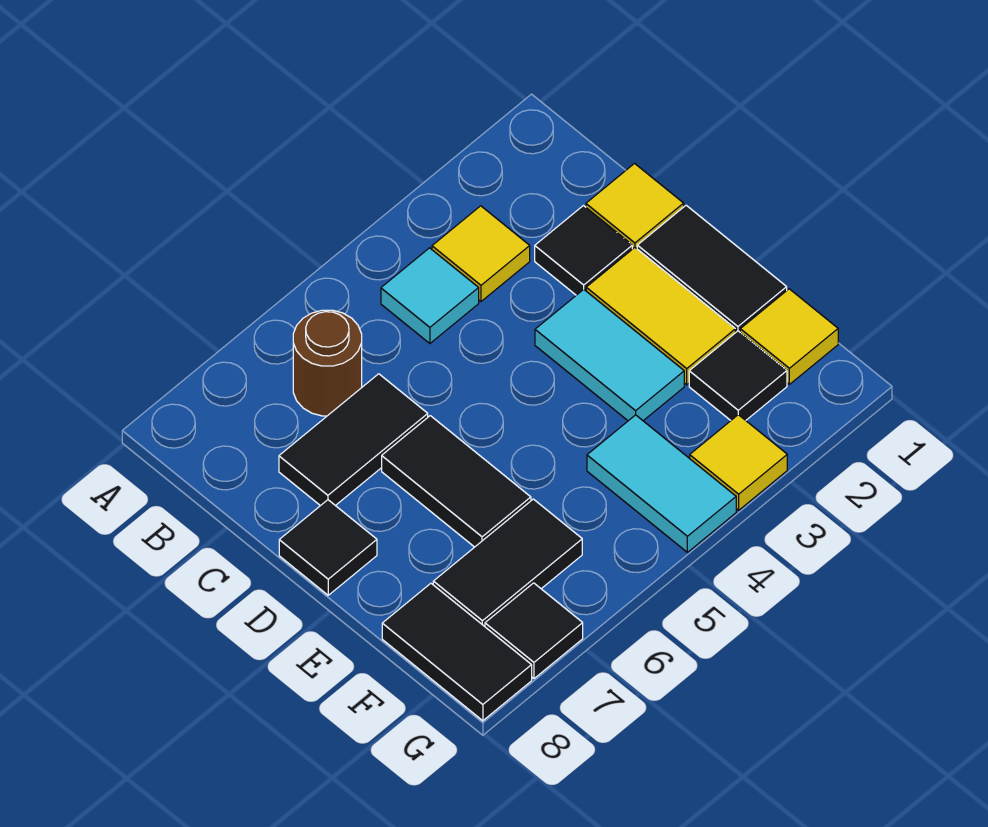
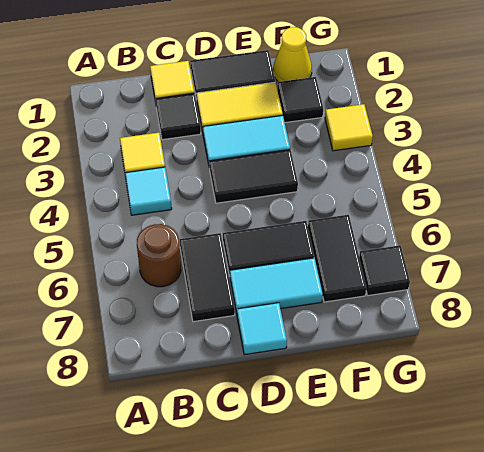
black tile D8 level 1 -> cyan tile D8 level 1
yellow tile F1 level 1 -> yellow cone F1 level 1
cyan tile F4:G4 level 1 -> cyan tile D7:E7 level 1
black tile F8:G8 level 1 -> black tile D4:E4 level 1

